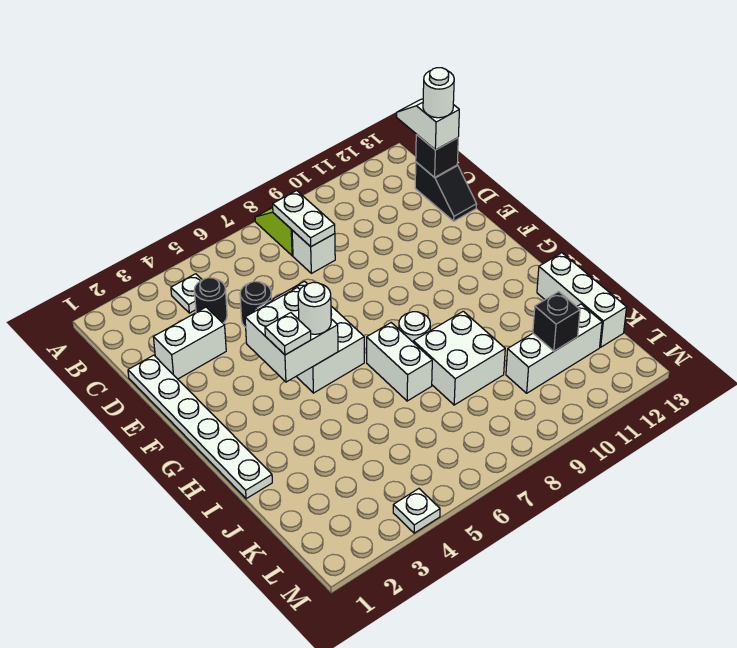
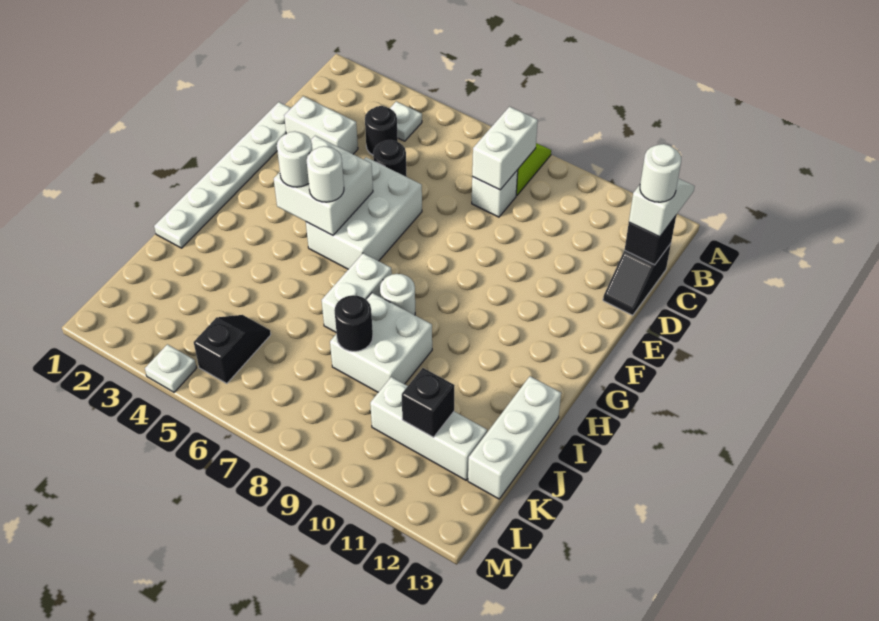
white plate B8:C8 level 2 -> white brick B8:C8 level 2
white plate G4 level 3 -> white round brick G4 level 3
none -> black round brick J8 level 2
none -> black slope K5:L5 level 1 top L

